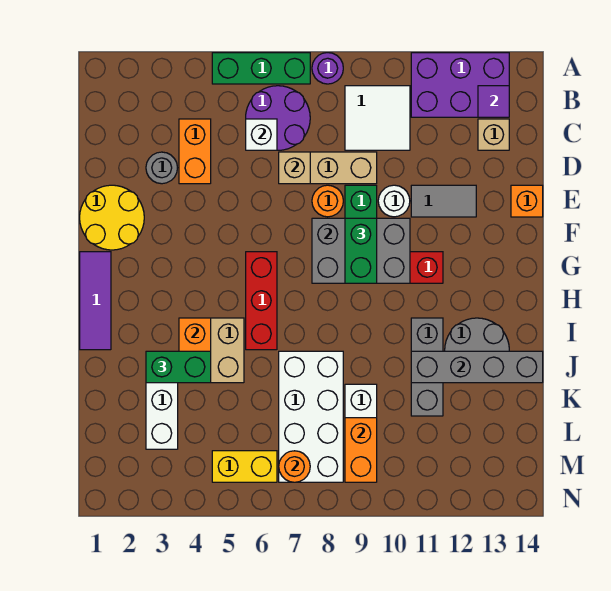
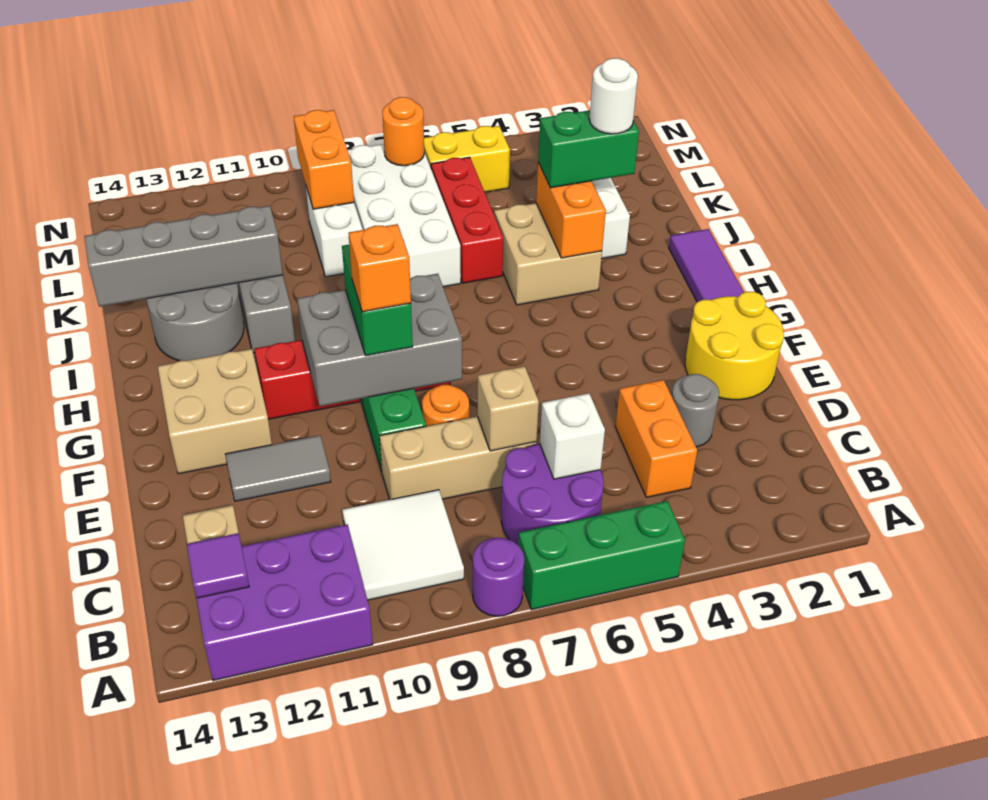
white round brick E10 level 1 -> white round brick J3 level 4
orange brick E14 level 1 -> orange brick F9 level 4
none -> tan brick F12:G13 level 1
red brick G6:I6 level 1 -> red brick J6:L6 level 1

